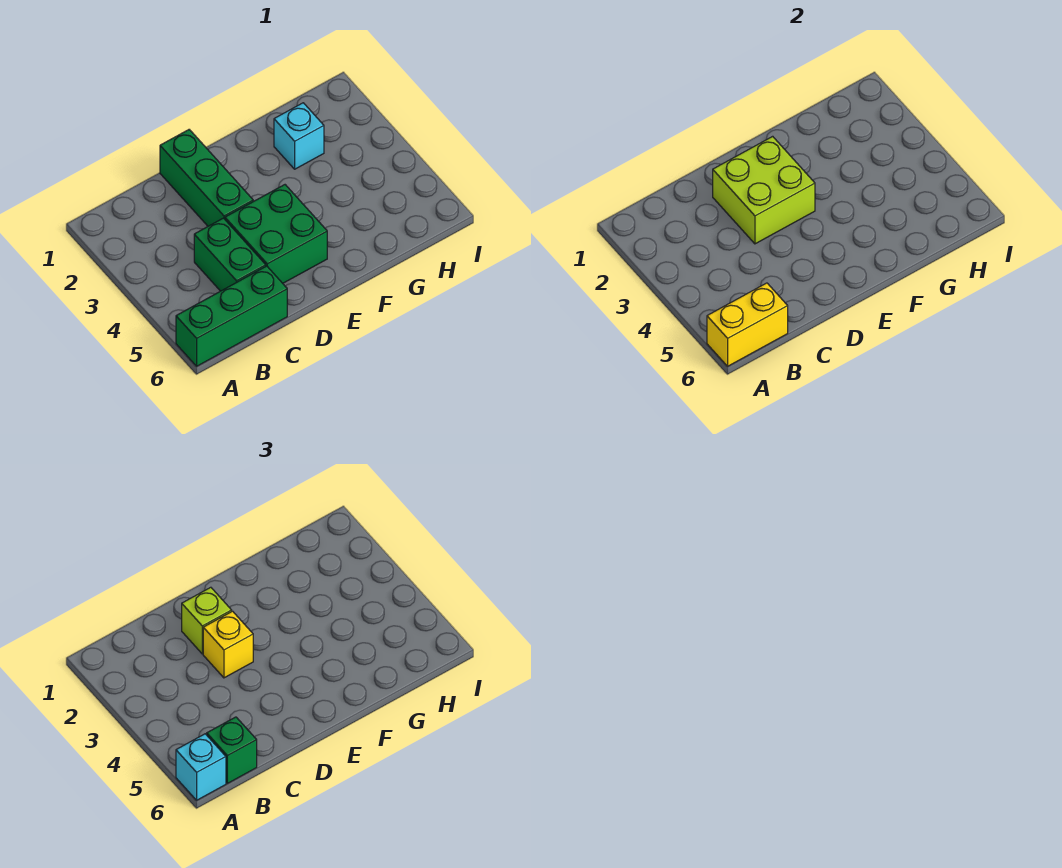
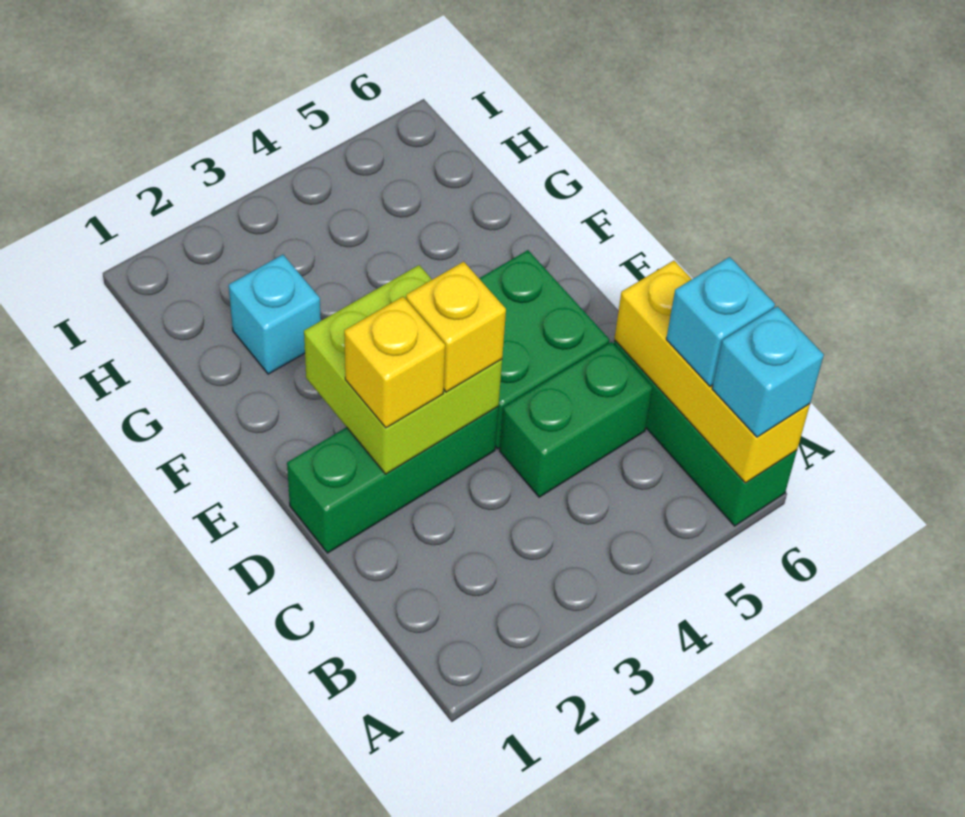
yellow brick A6:B6 level 2 -> yellow brick A6:C6 level 2
green brick B6 level 3 -> cyan brick B6 level 3
lime brick D2 level 3 -> yellow brick D2 level 3

